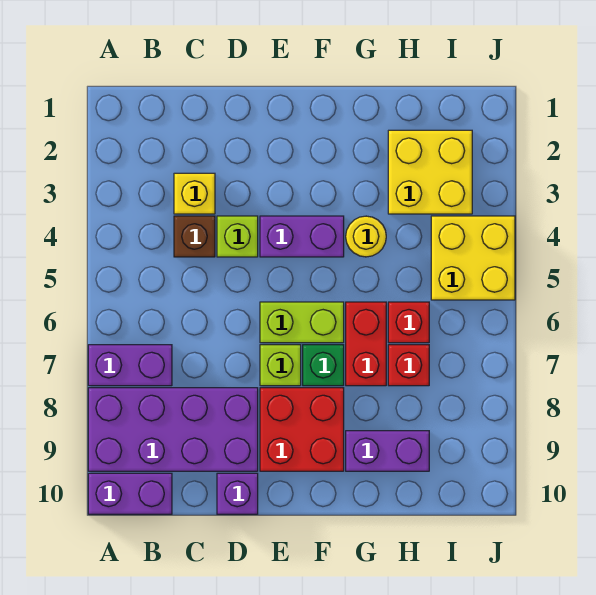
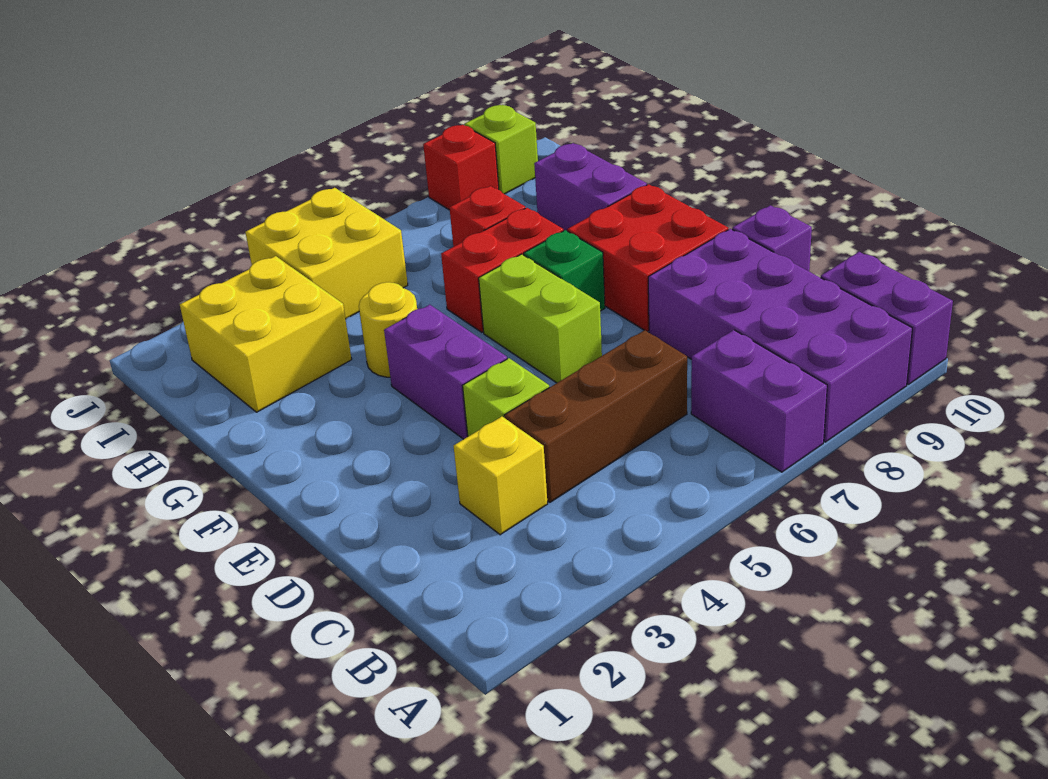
brown brick C4 level 1 -> brown brick C4:C6 level 1
lime brick E7 level 1 -> lime brick J9 level 1
red brick H6 level 1 -> red brick J8 level 1

